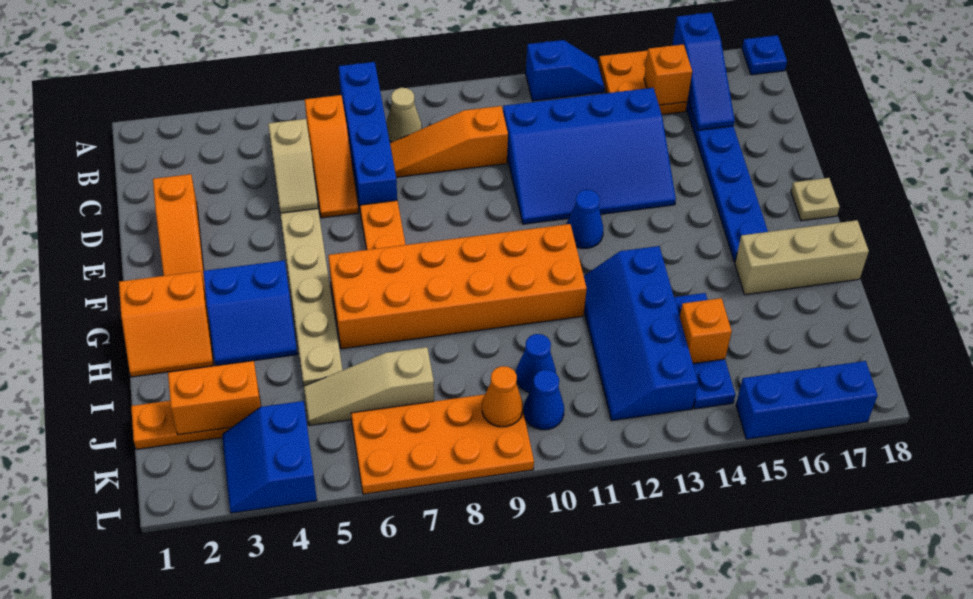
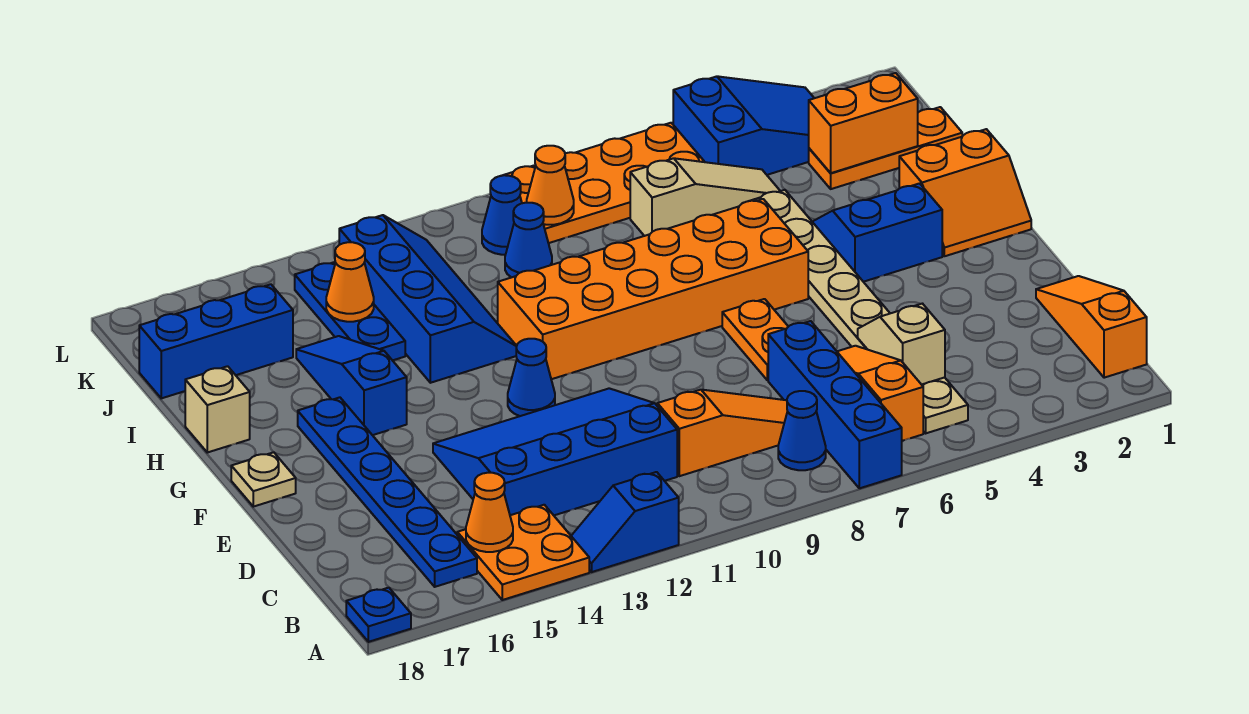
blue slope A16:C16 level 2 top A -> blue slope G15:I15 level 1 top G
tan cone B8 level 1 -> blue cone B8 level 1
orange brick B15 level 2 -> orange cone B15 level 2
orange slope D2:F2 level 1 top D -> orange slope B1:D1 level 1 top B
orange slope G1:H2 level 1 top G -> orange slope G1:H2 level 1 top H
tan brick H16:H18 level 1 -> tan brick H18 level 1
orange brick J14 level 2 -> orange cone J14 level 2
blue slope K3:L4 level 1 top 4 -> blue slope K3:L5 level 1 top 5
blue brick L15:L17 level 1 -> blue brick J16:J18 level 1

